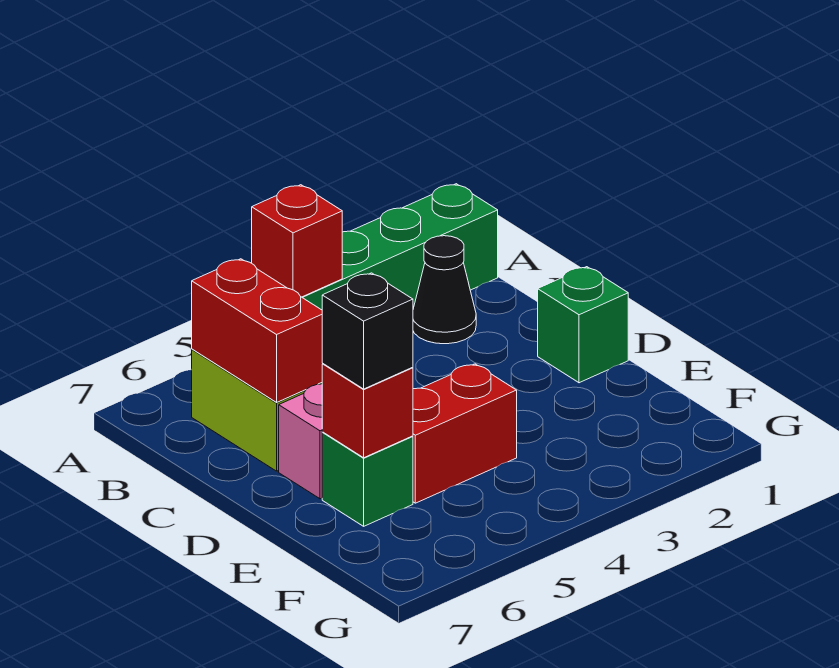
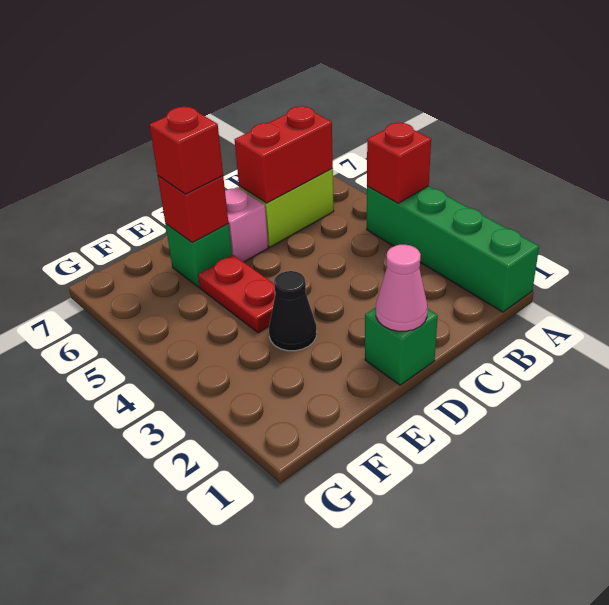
black cone B2 level 1 -> black cone E3 level 1
none -> pink cone D1 level 2
red brick E4:E5 level 1 -> red plate E4:E5 level 1
black brick E6 level 3 -> red brick E6 level 3

